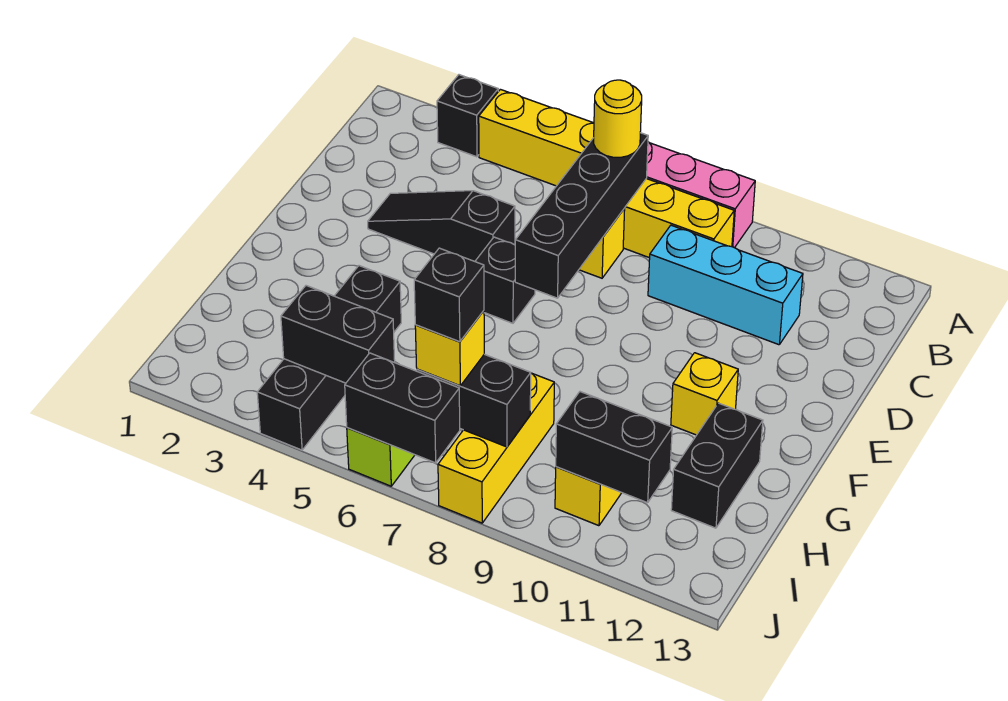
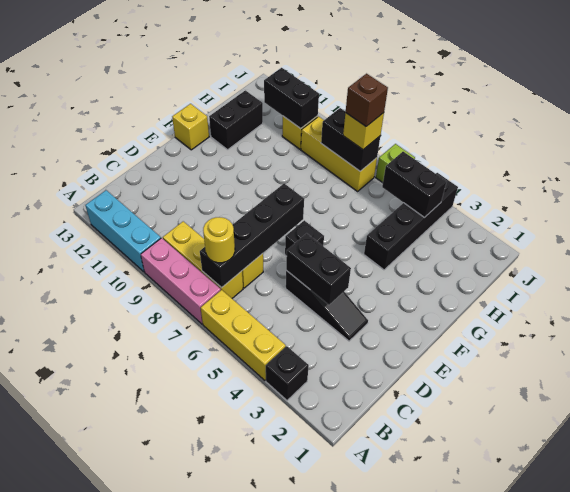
cyan brick C9:C11 level 1 -> cyan brick A10:A12 level 1
yellow brick F11 level 1 -> yellow brick F13 level 1
yellow brick H8:J8 level 1 -> yellow brick I7:I9 level 1
black brick I7 level 4 -> brown brick I7 level 4
black brick J6:J7 level 2 -> black brick D4:D5 level 2

